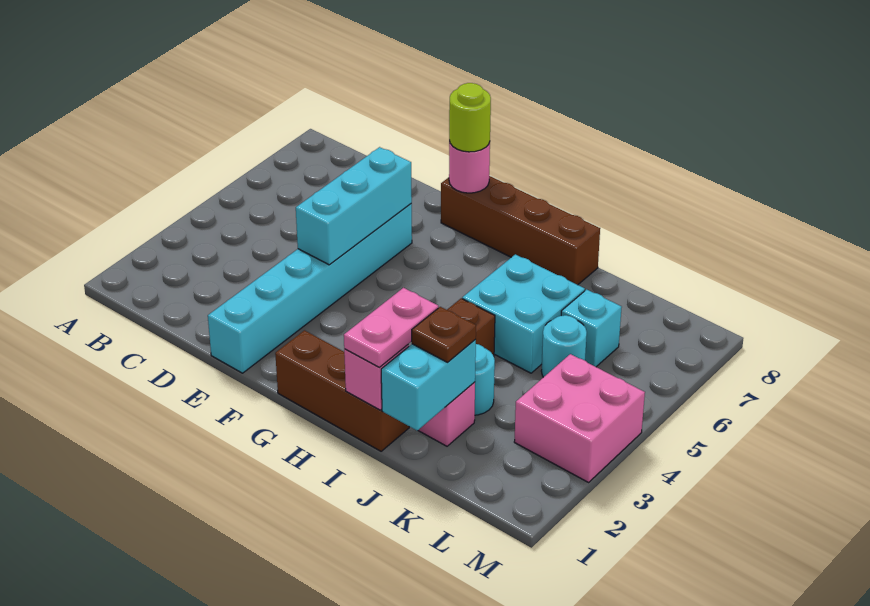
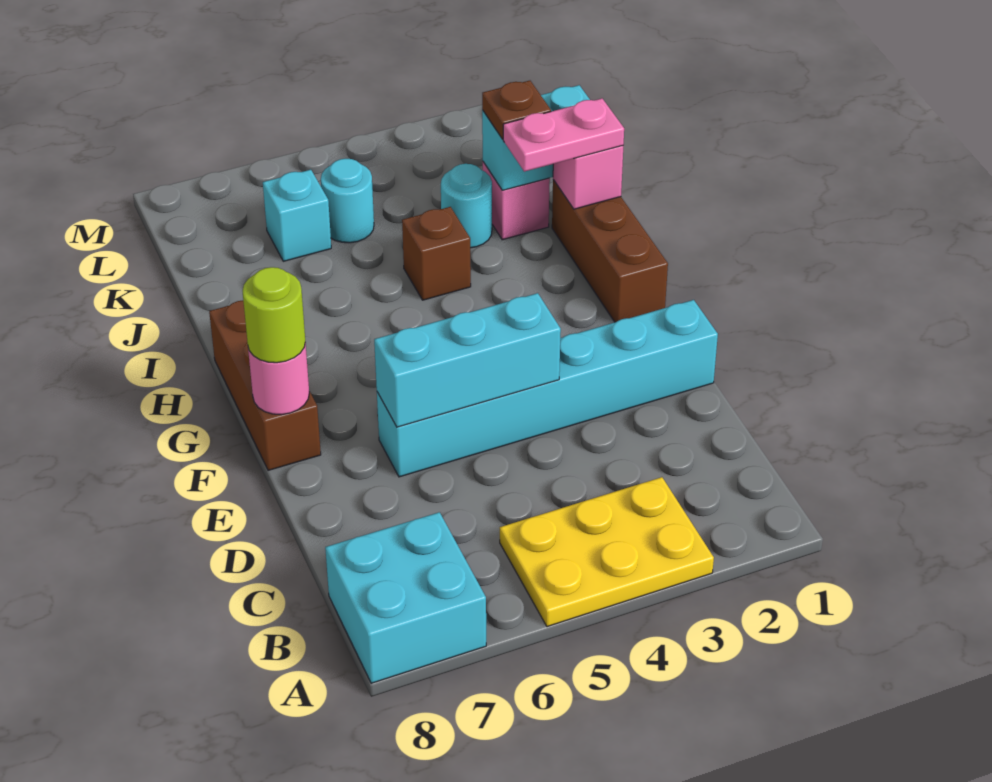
none -> yellow plate A3:B5 level 1
brown brick F8:I8 level 1 -> brown brick F8:H8 level 1
cyan brick I5:J6 level 1 -> cyan brick A7:B8 level 1
pink brick L3:M4 level 1 -> none

